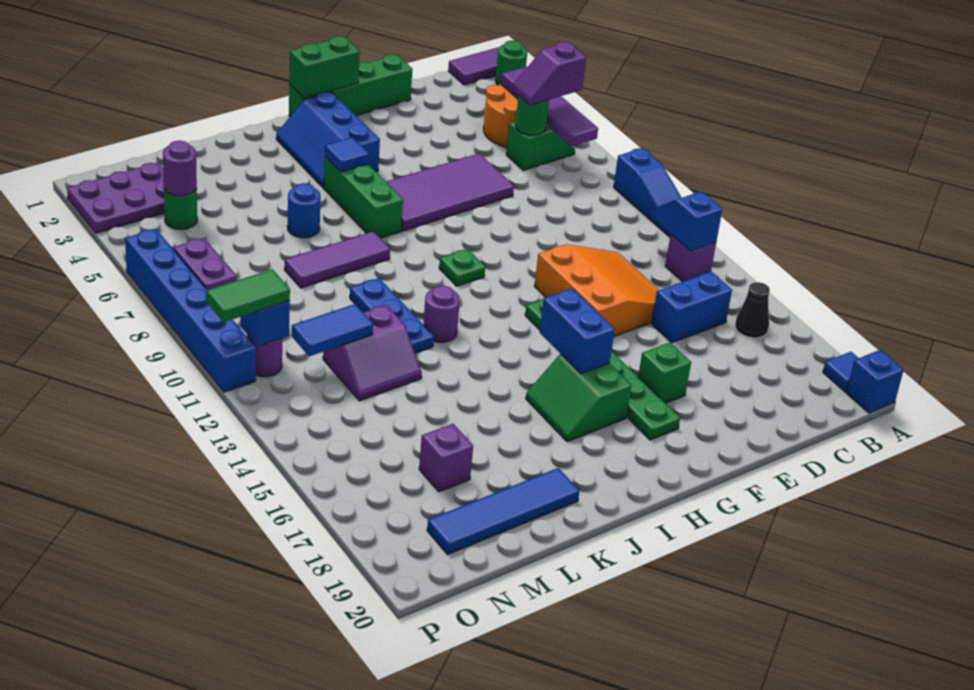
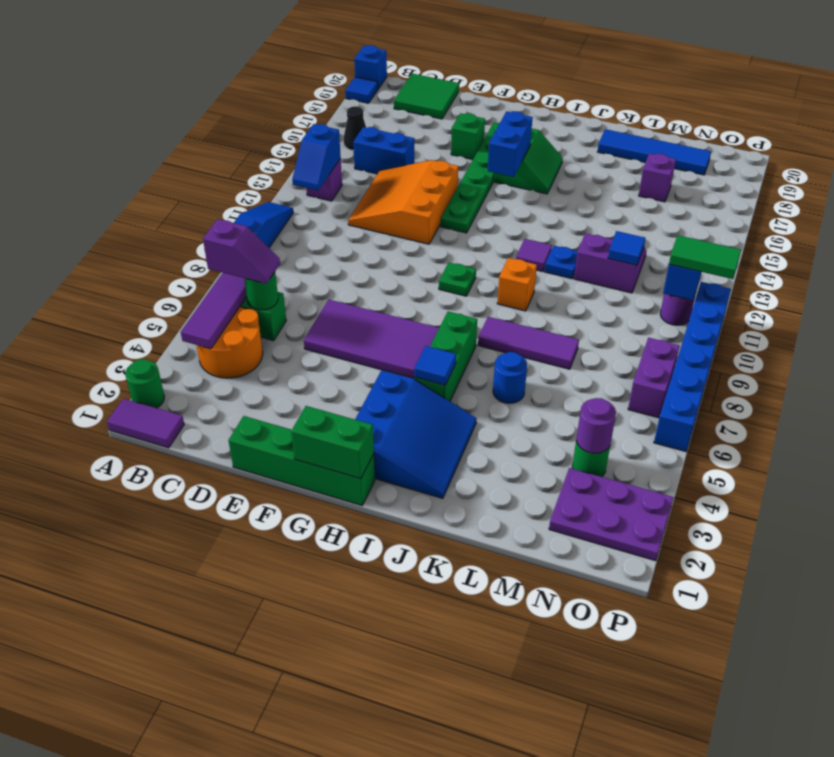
none -> green tile C19:D20 level 1
blue slope H2:I4 level 1 top H -> blue slope H2:J4 level 1 top H
none -> orange brick J10 level 1
purple round brick J12 level 1 -> purple tile J12 level 1
blue plate K10:K12 level 1 -> blue plate K12 level 1
blue tile M12:N12 level 2 -> blue tile M12 level 2

